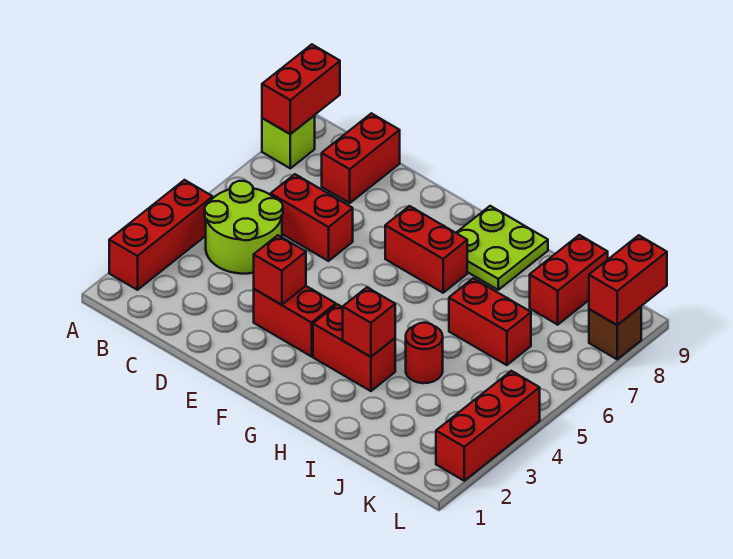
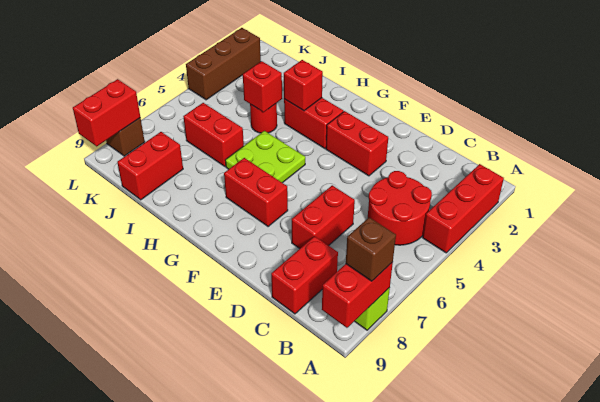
none -> brown brick A8 level 3
lime round brick B4:C5 level 1 -> red round brick B4:C5 level 1
red brick C6:D6 level 1 -> red brick D6:D7 level 1
red brick E3 level 2 -> red brick I4 level 2
lime plate G8:H9 level 1 -> lime plate G5:H6 level 1
red brick L2:L4 level 1 -> brown brick L2:L4 level 1

